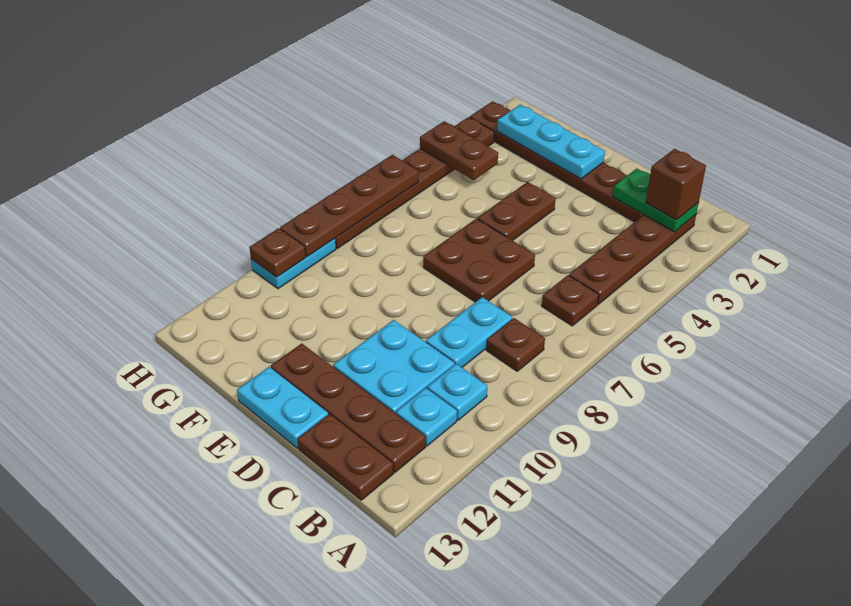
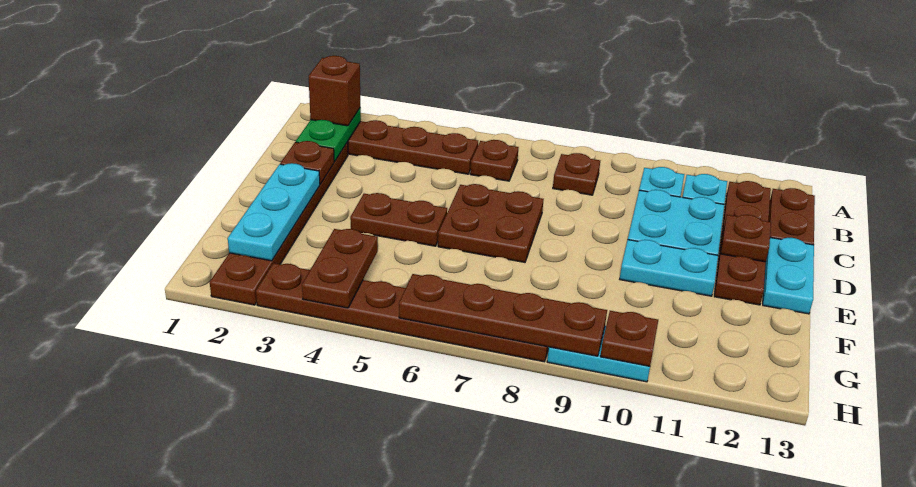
cyan plate C8:C9 level 1 -> cyan plate E10:E11 level 1
none -> brown plate D2 level 2
none -> brown plate D12 level 2

